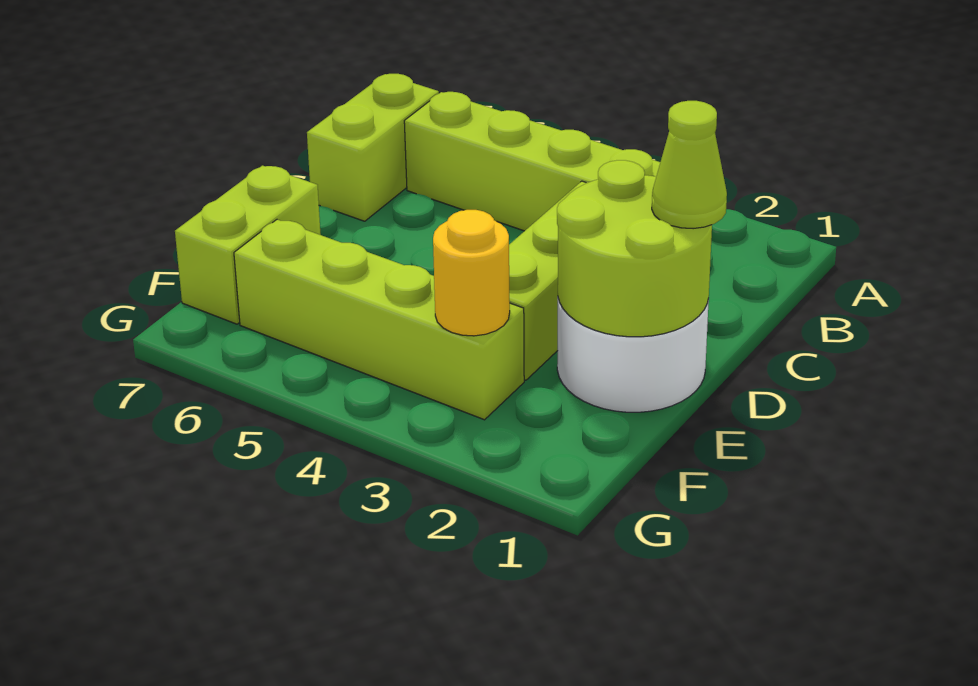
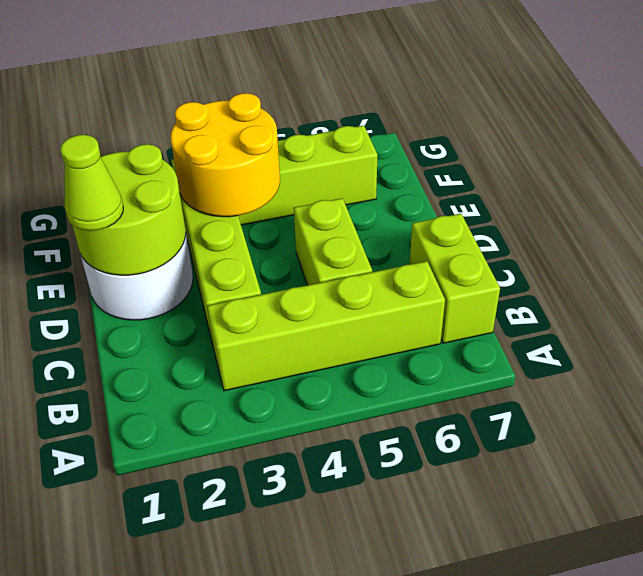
lime brick E7:F7 level 1 -> lime brick C5:D5 level 1
yellow round brick F3 level 2 -> yellow round brick E3:F4 level 2

